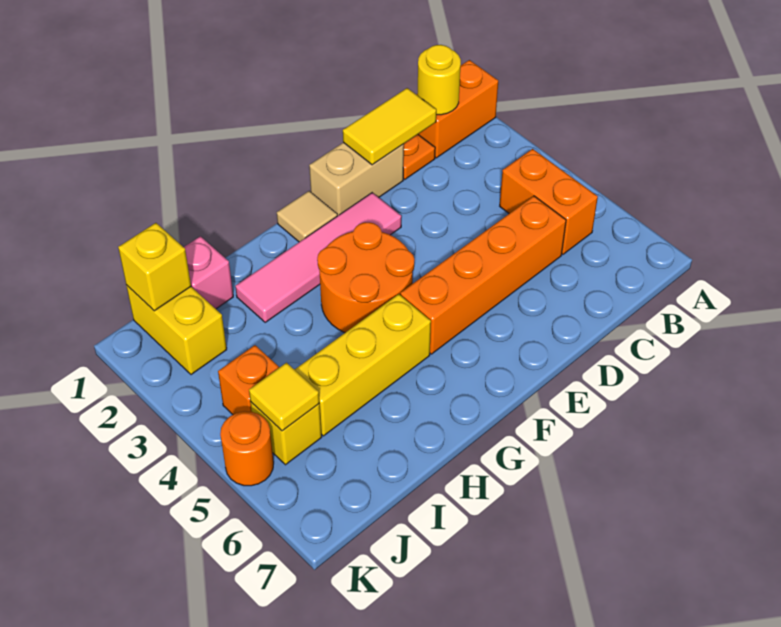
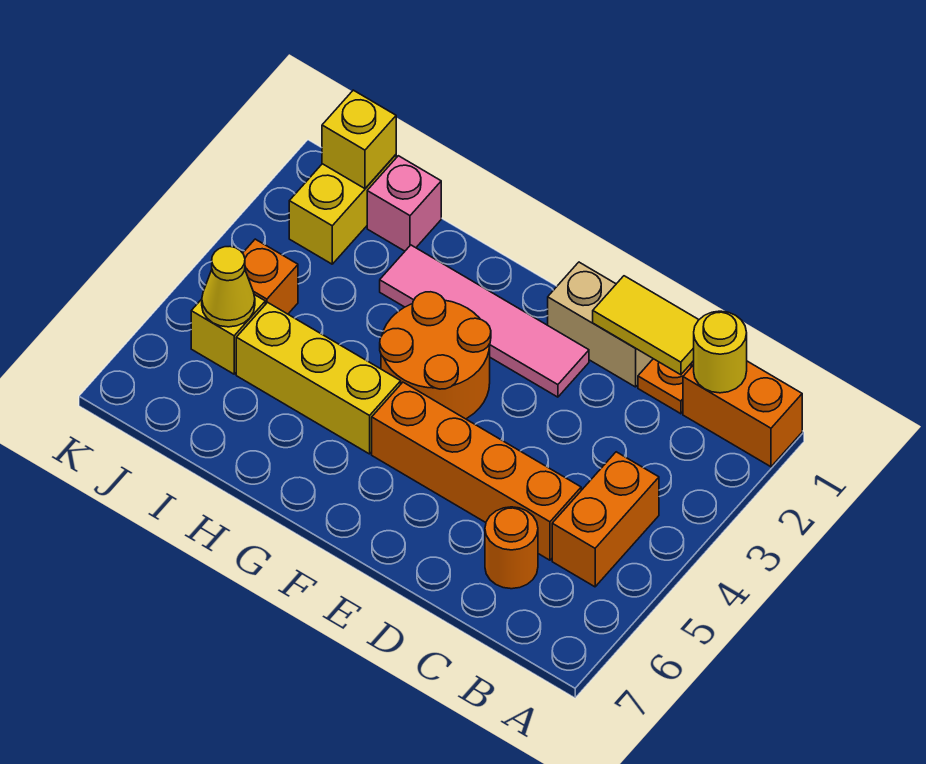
tan tile F1 level 1 -> none
yellow tile J5 level 2 -> yellow cone J5 level 2
orange round brick K5 level 1 -> orange round brick C6 level 1

